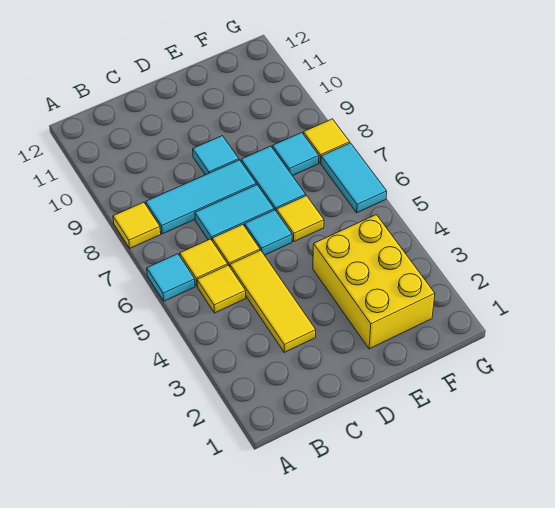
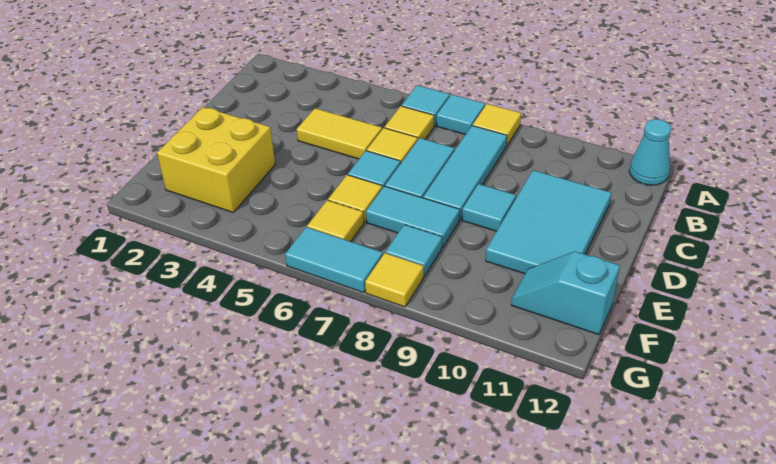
none -> cyan tile A7 level 1
none -> cyan cone A12 level 1
yellow tile B5 level 1 -> yellow tile F6 level 1
yellow tile C3:C5 level 1 -> yellow tile C4:C5 level 1
none -> cyan tile C10:E11 level 1
yellow brick E2:F4 level 1 -> yellow brick E2:F3 level 1
none -> cyan slope F11:F12 level 1 top 12

